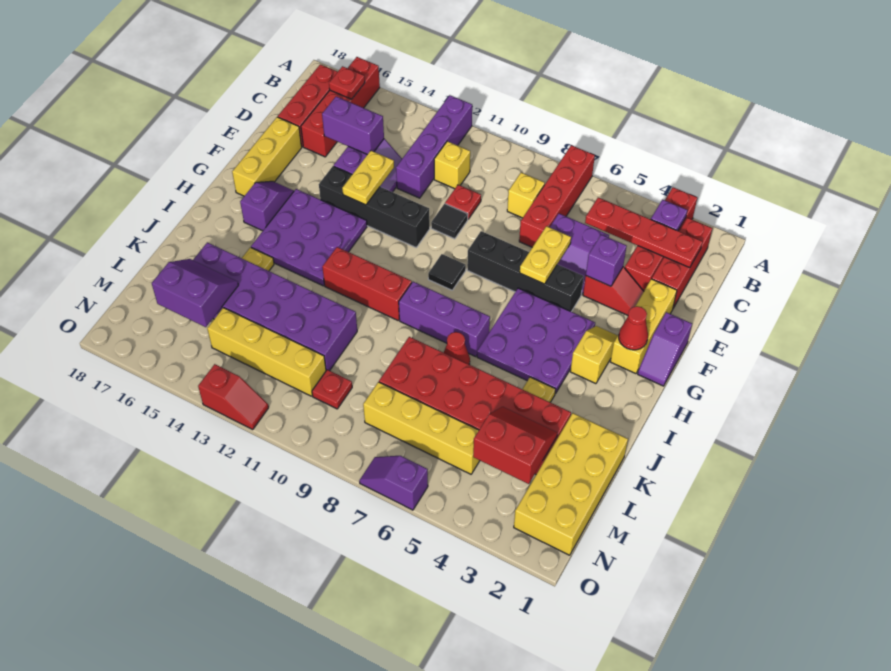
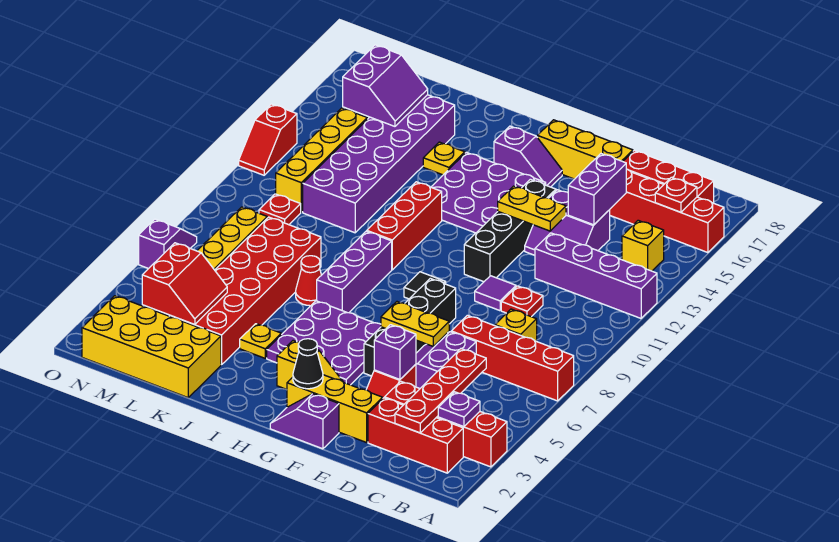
yellow brick C11 level 1 -> yellow brick B14 level 1
black tile E10 level 1 -> purple tile E10 level 1
red cone G2 level 2 -> black cone G2 level 2

